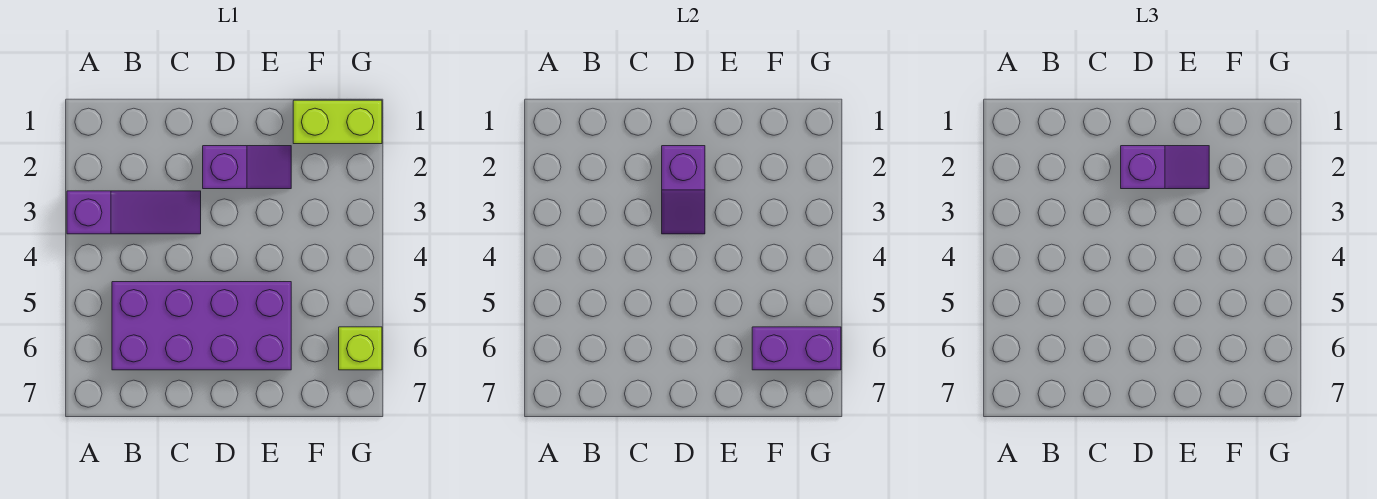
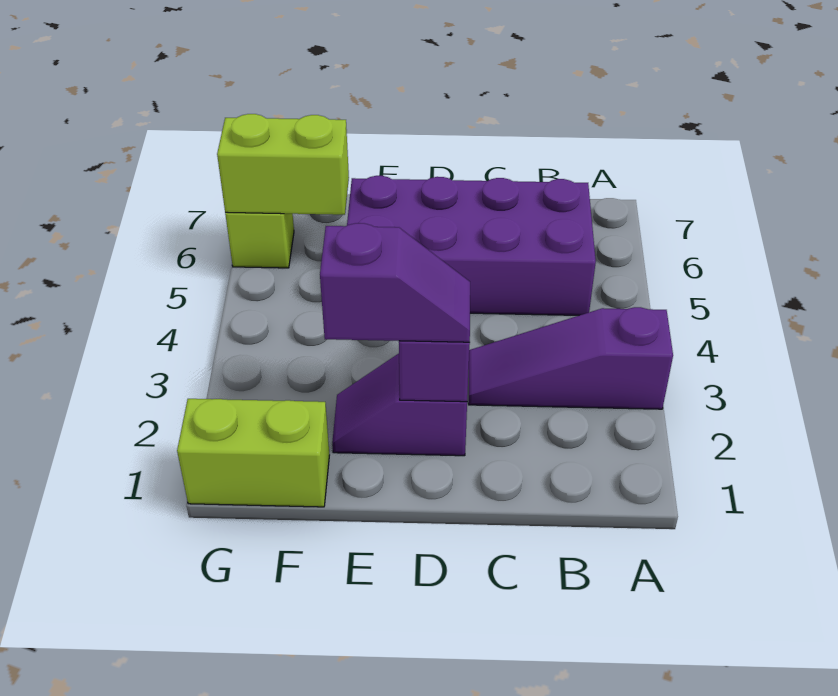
purple slope D2:E2 level 3 top D -> purple slope D2:E2 level 3 top E
purple brick F6:G6 level 2 -> lime brick F6:G6 level 2

